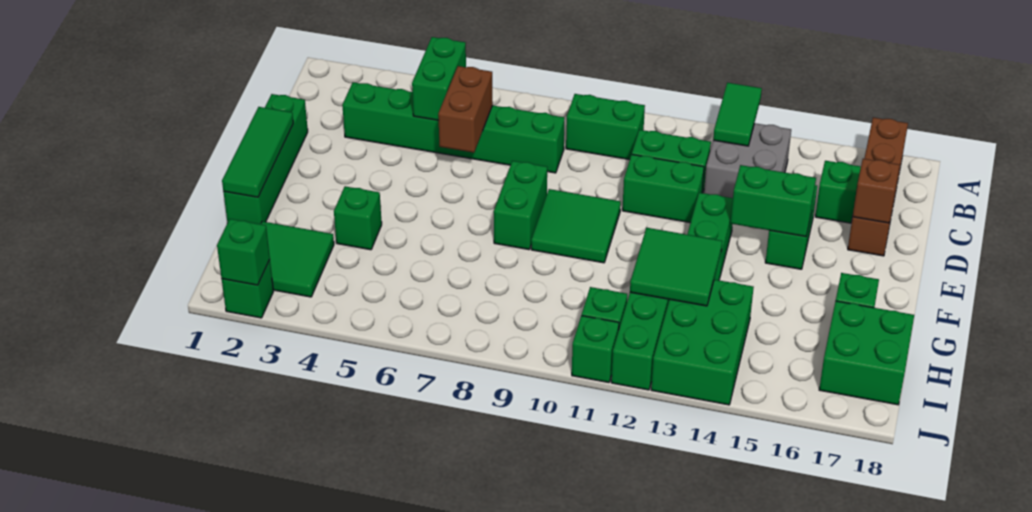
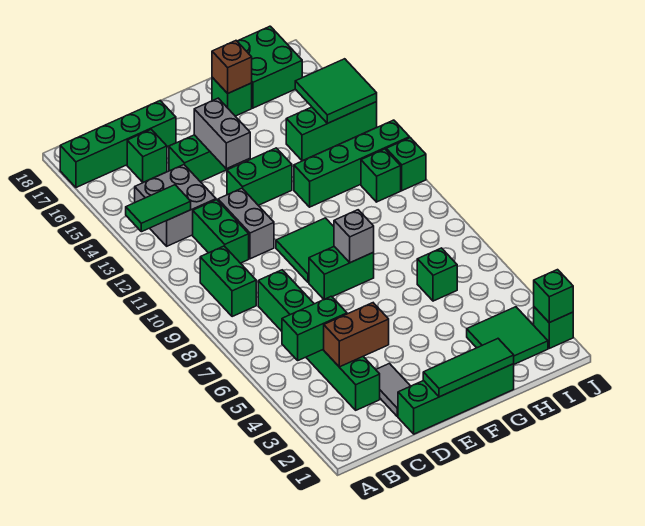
brown brick A17:D17 level 1 -> green brick A17:D17 level 1
brown brick C6:D6 level 2 -> brown brick C4:D4 level 2
none -> grey tile D2:D3 level 1
green brick D11:D12 level 1 -> grey brick D11:D12 level 1
brown brick D17 level 2 -> brown brick G17 level 2
green brick E14:E15 level 2 -> grey brick E14:E15 level 2
none -> grey brick F8 level 2
green brick G4 level 1 -> green brick H6 level 1
green tile G12:H13 level 2 -> green tile I14:J15 level 2
green brick H13:J14 level 1 -> green brick H14:J14 level 1

